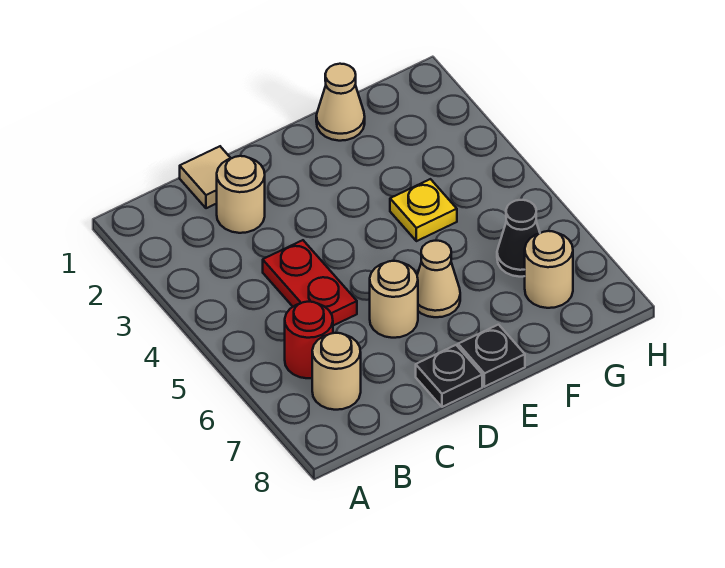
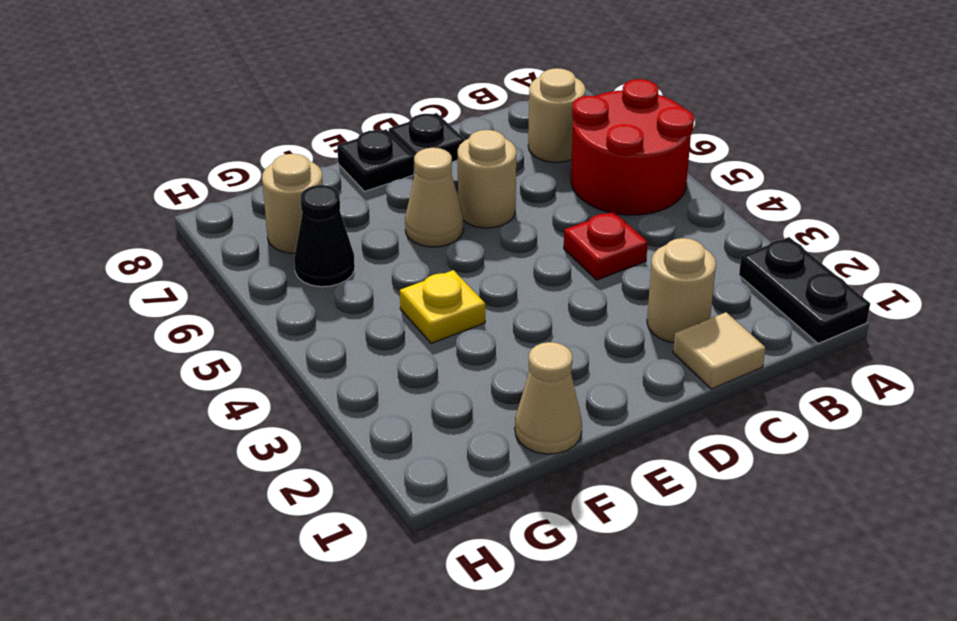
none -> black plate A1:A2 level 1
red round brick B6 level 1 -> red round brick A5:B6 level 1
red plate C4:C5 level 1 -> red plate C4 level 1

